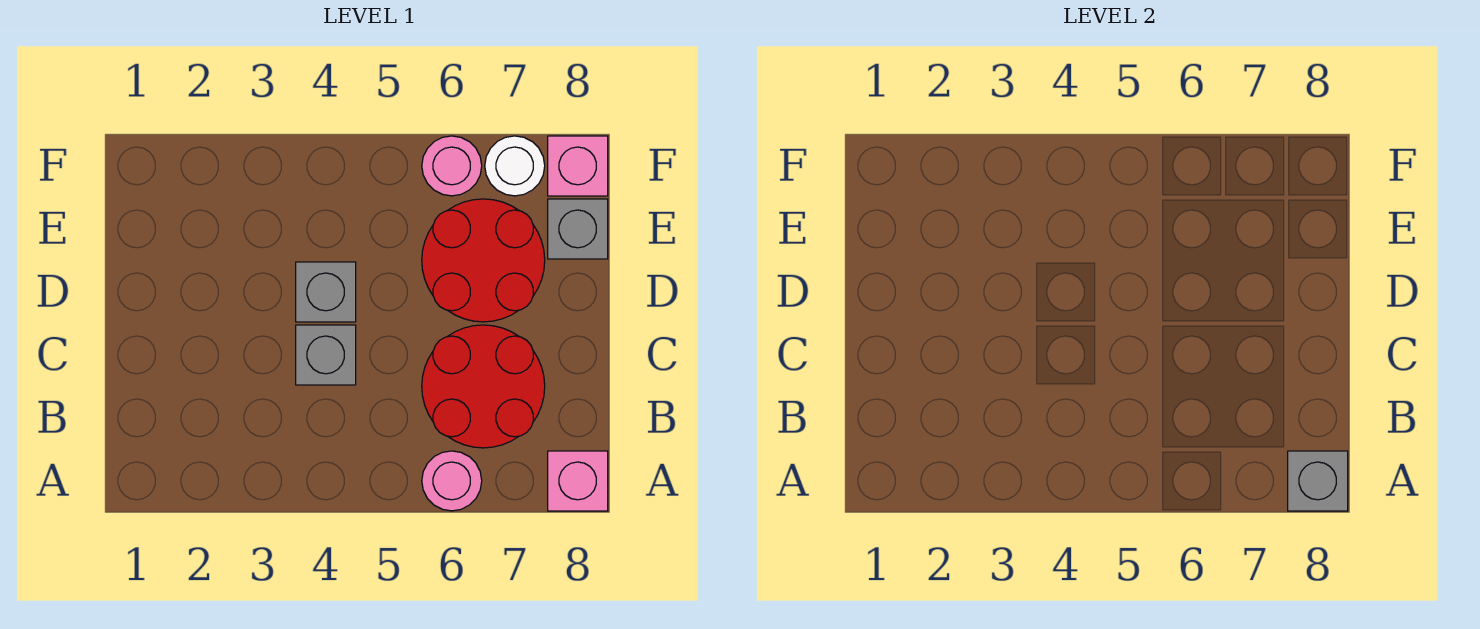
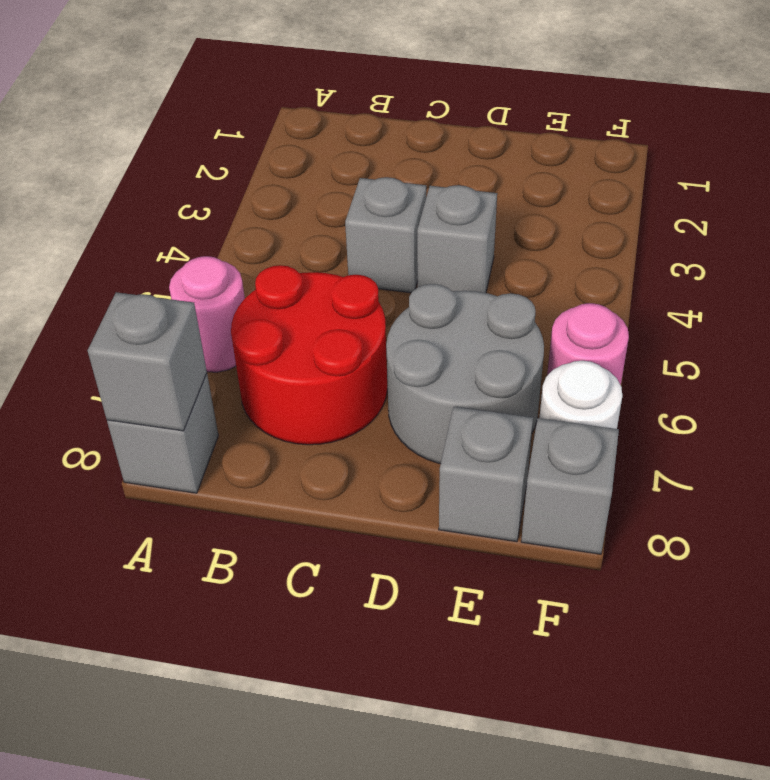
pink brick A8 level 1 -> grey brick A8 level 1
red round brick D6:E7 level 1 -> grey round brick D6:E7 level 1
pink brick F8 level 1 -> grey brick F8 level 1

